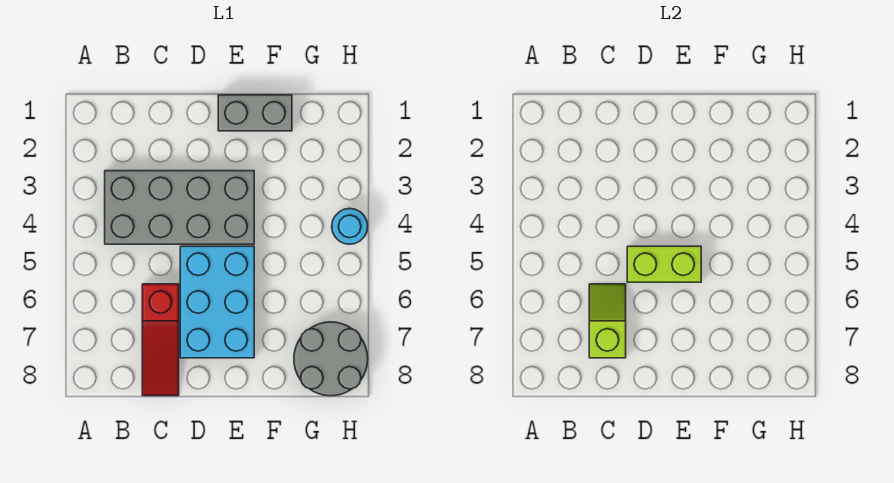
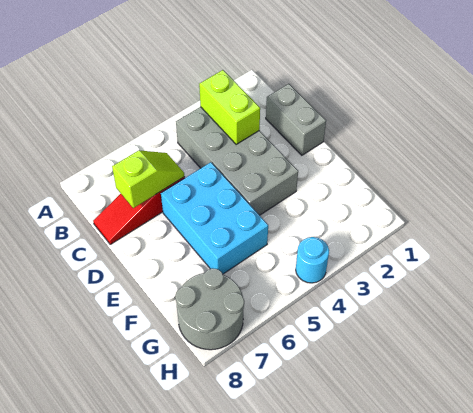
cyan brick D5:E7 level 1 -> cyan brick D5:F6 level 1
lime brick D5:E5 level 2 -> lime brick B3:C3 level 2
grey brick E1:F1 level 1 -> grey brick C1:D1 level 1

